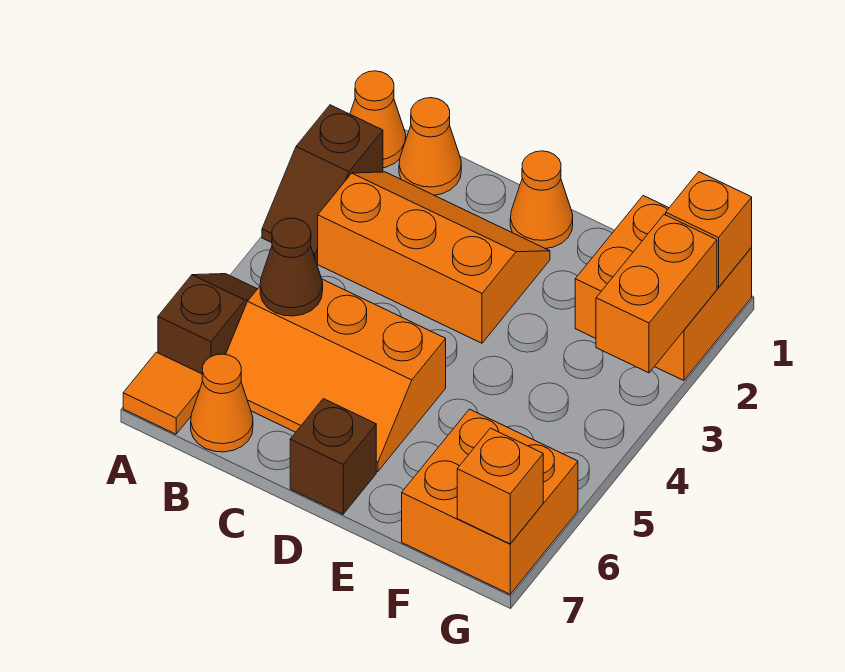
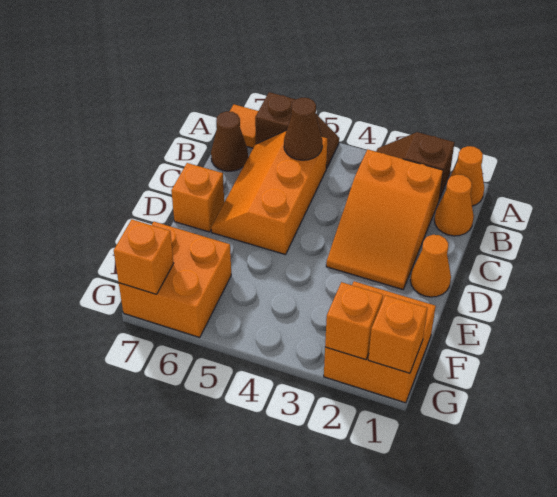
orange slope B2:D3 level 1 top 3 -> orange slope B2:D3 level 1 top B
orange cone B7 level 1 -> brown cone B7 level 1
brown brick D7 level 1 -> orange brick D7 level 1
orange brick G2:G3 level 2 -> orange brick G2 level 2

